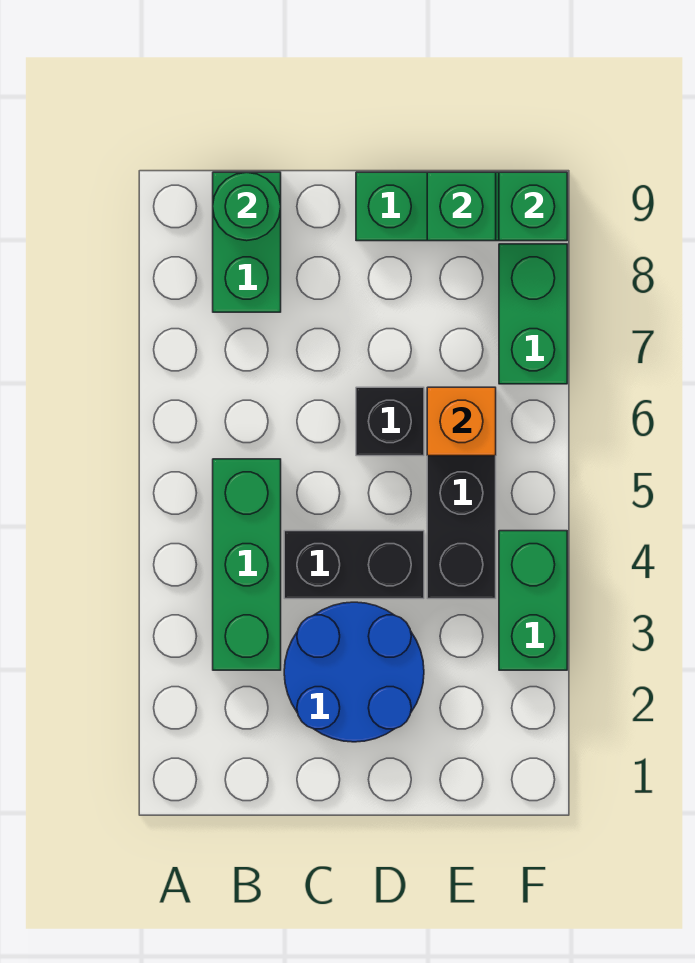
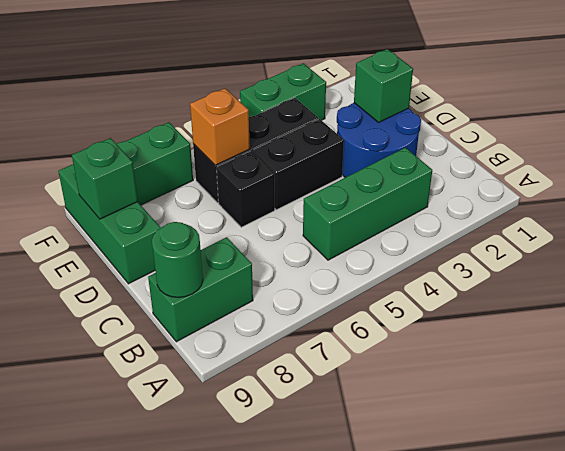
black brick C4:D4 level 1 -> black brick D4:D5 level 1
green brick F9 level 2 -> green brick D2 level 2

